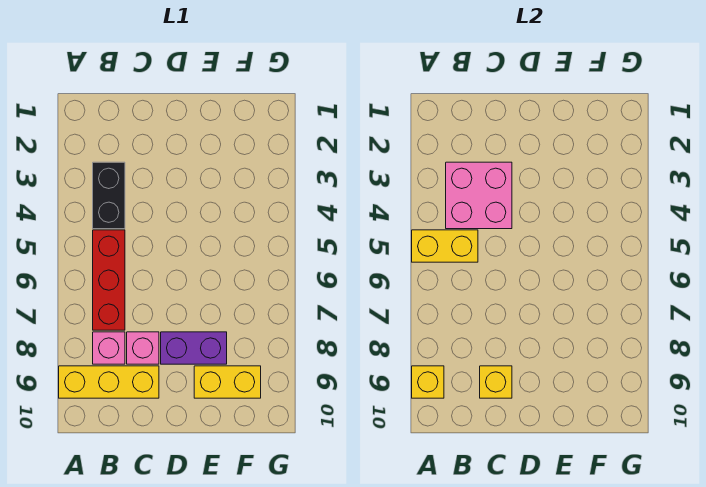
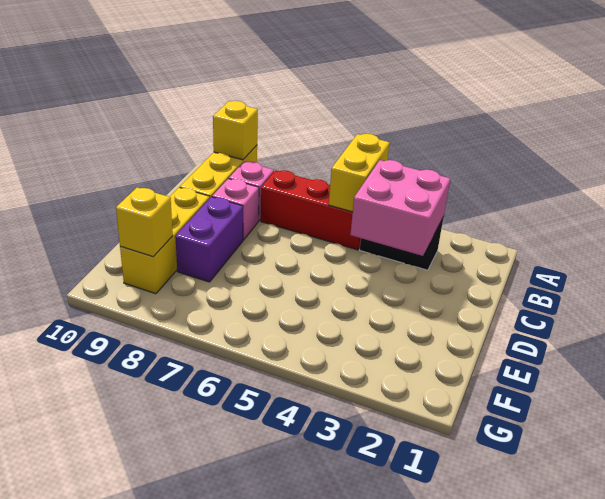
yellow brick C9 level 2 -> yellow brick F9 level 2
yellow brick E9:F9 level 1 -> yellow brick D9:F9 level 1

